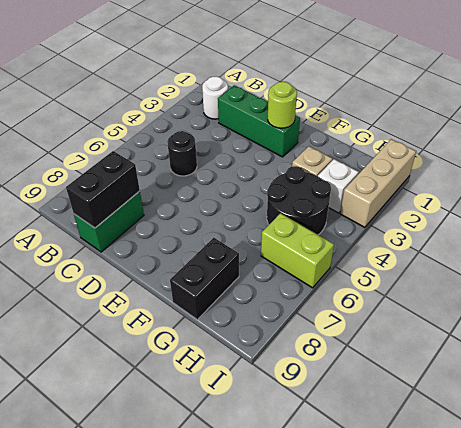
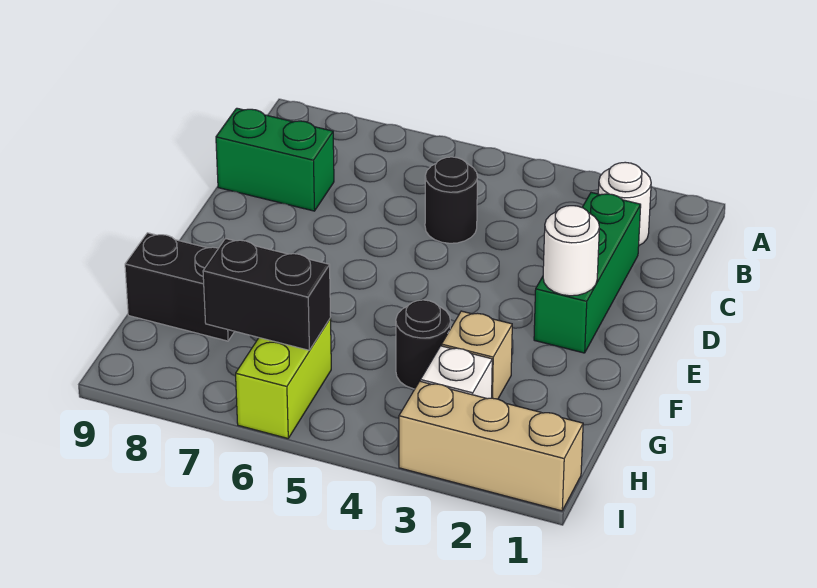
black brick C8:C9 level 2 -> black brick H6:H7 level 2
lime round brick E2 level 2 -> white round brick E2 level 2
black round brick G4:H5 level 1 -> black round brick G4 level 1

